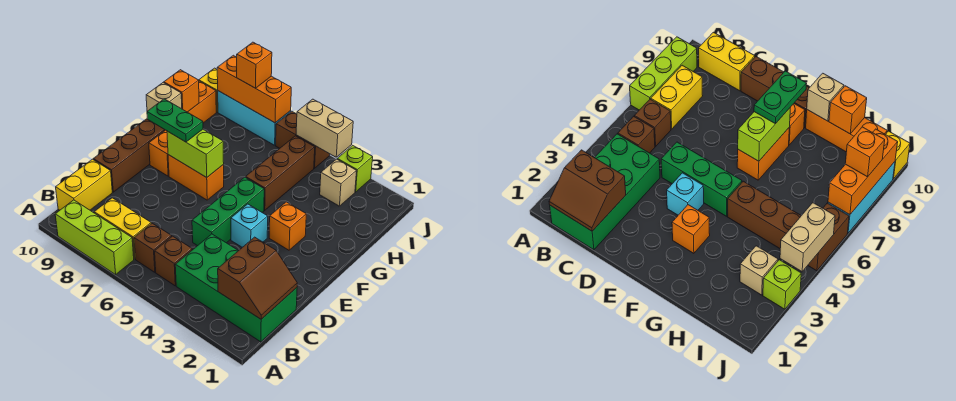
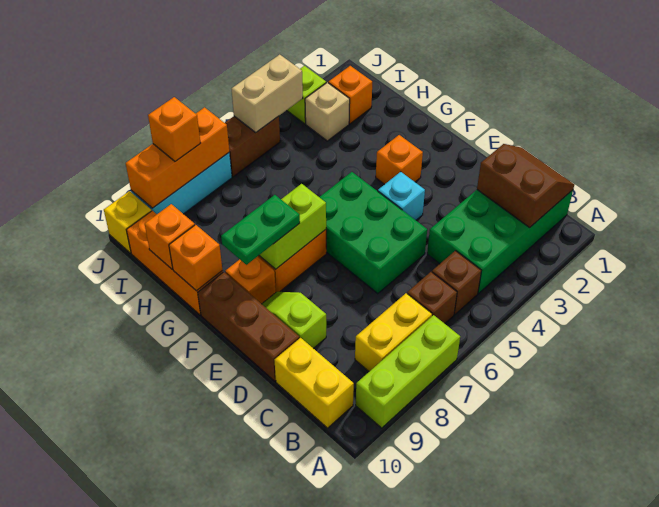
green brick D5:F5 level 1 -> green brick D5:F6 level 1
none -> lime slope D9:E9 level 1 top D
brown brick G5:I5 level 1 -> none
tan brick G10 level 2 -> orange brick G10 level 2
none -> orange brick I2 level 1

